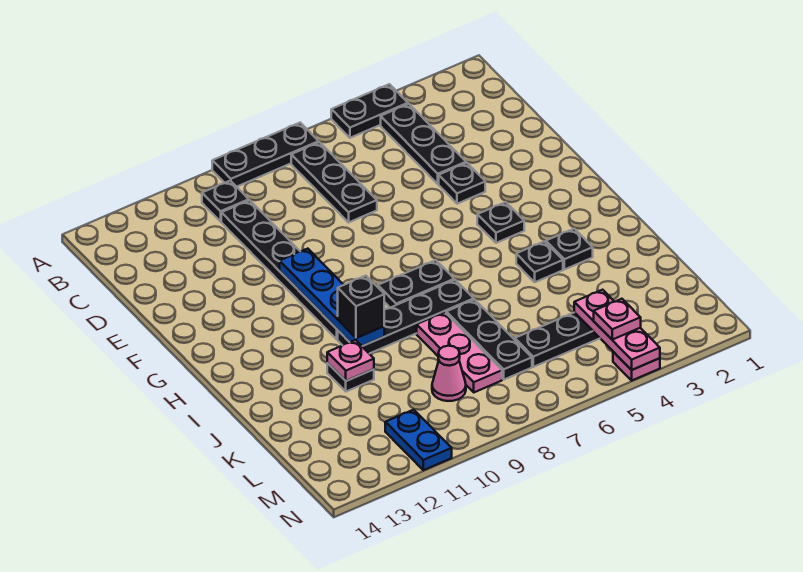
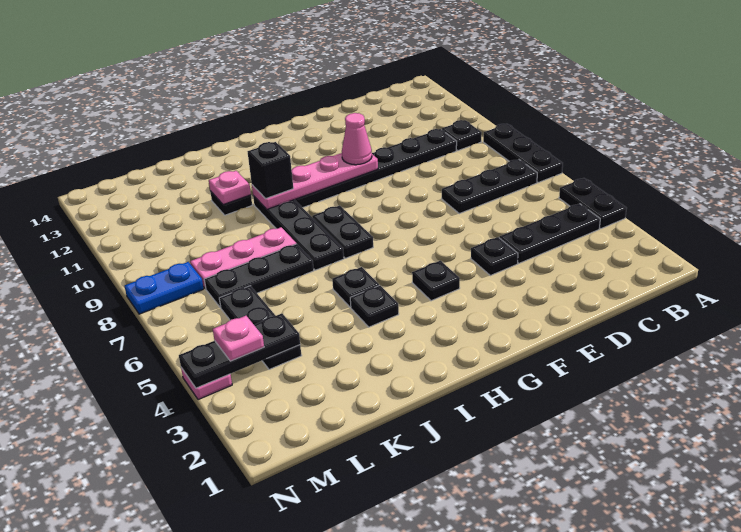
blue plate F10:I10 level 2 -> pink plate F10:I10 level 2
black plate I3 level 1 -> black plate I5 level 1
pink plate L4:N4 level 2 -> black plate L4:N4 level 2
pink cone L9 level 1 -> pink cone F10 level 3
blue plate M11:N11 level 1 -> blue plate M8:N8 level 1

